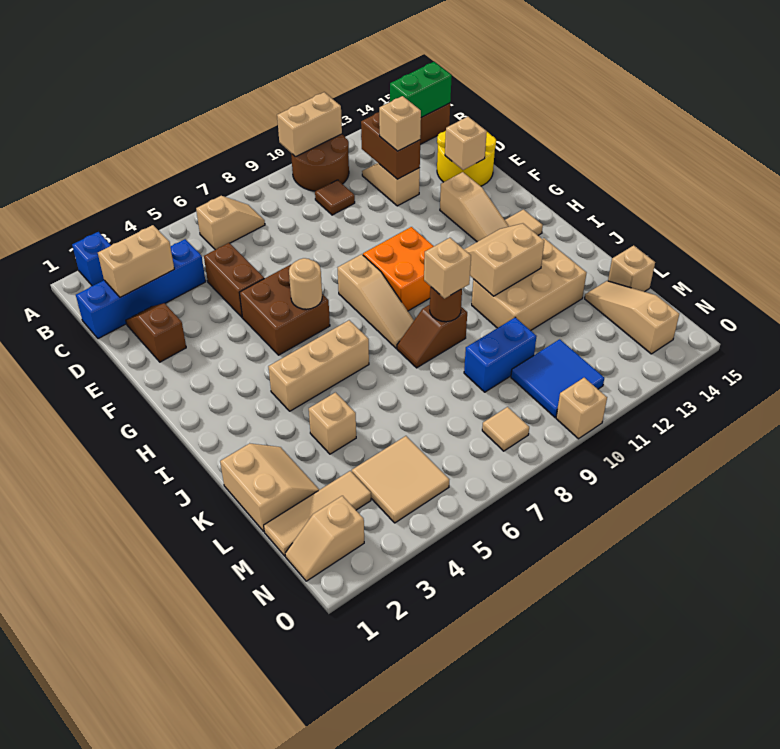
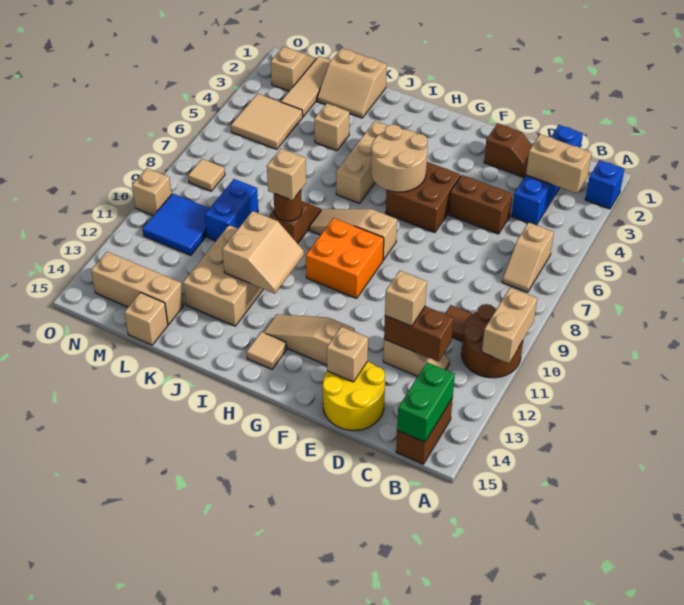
tan brick C2:C3 level 2 -> tan brick B3:C3 level 2
tan round brick G6 level 2 -> tan round brick G5:H6 level 2
tan slope L14:N14 level 1 top N -> tan brick L14:N14 level 1

